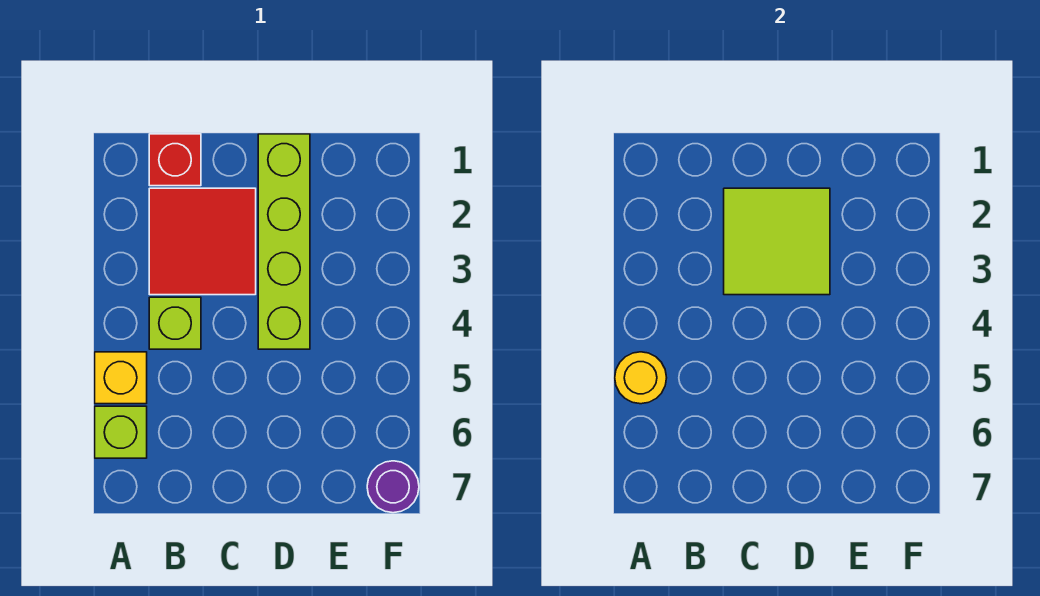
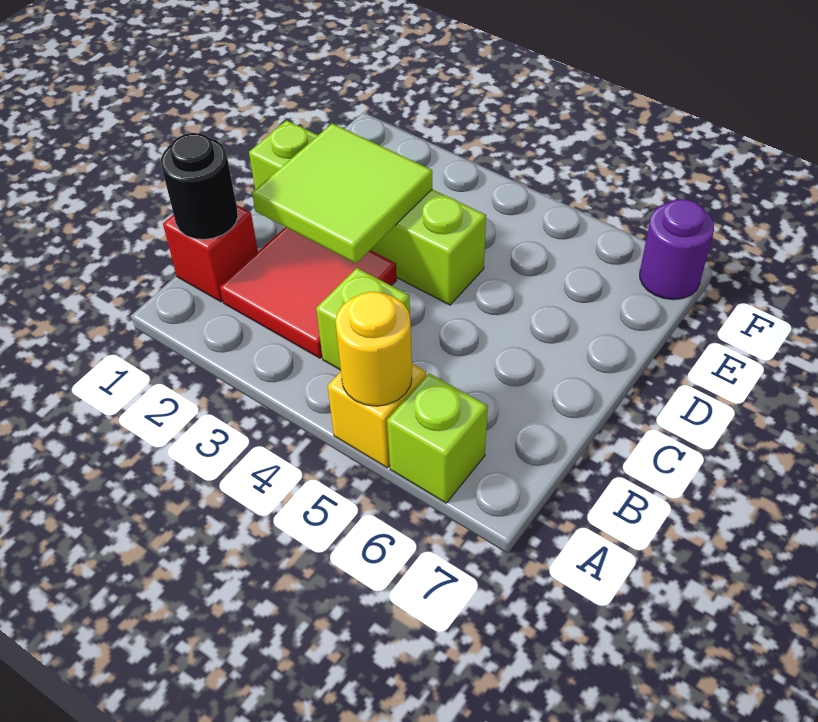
none -> black round brick B1 level 2

